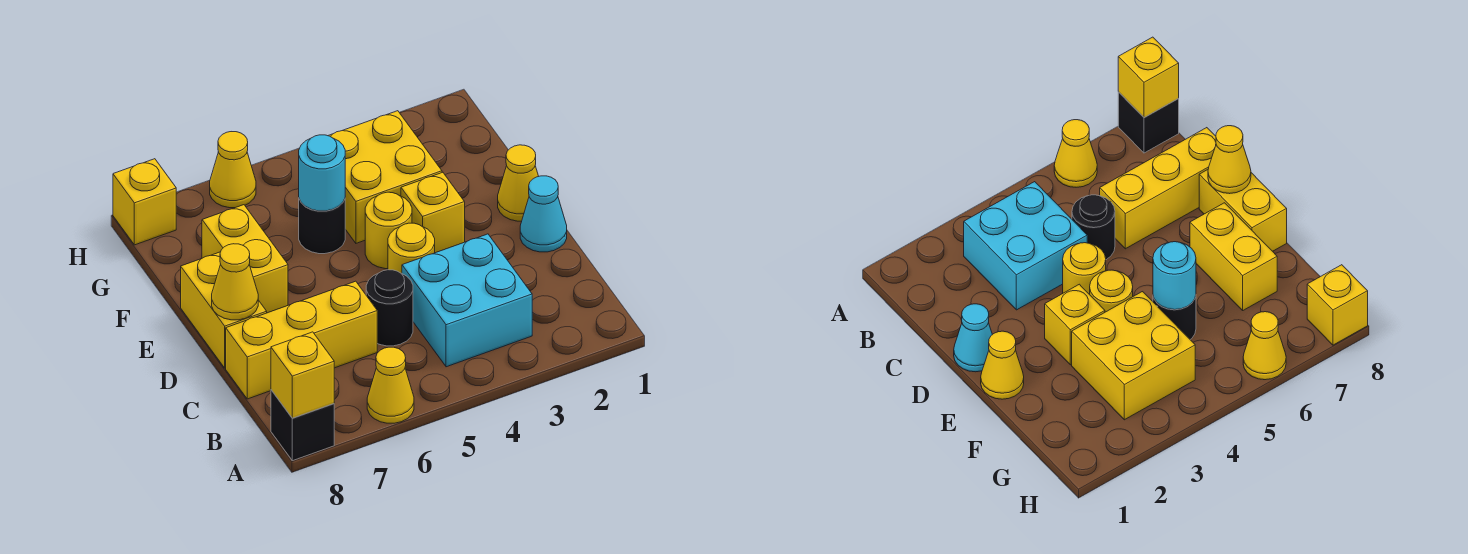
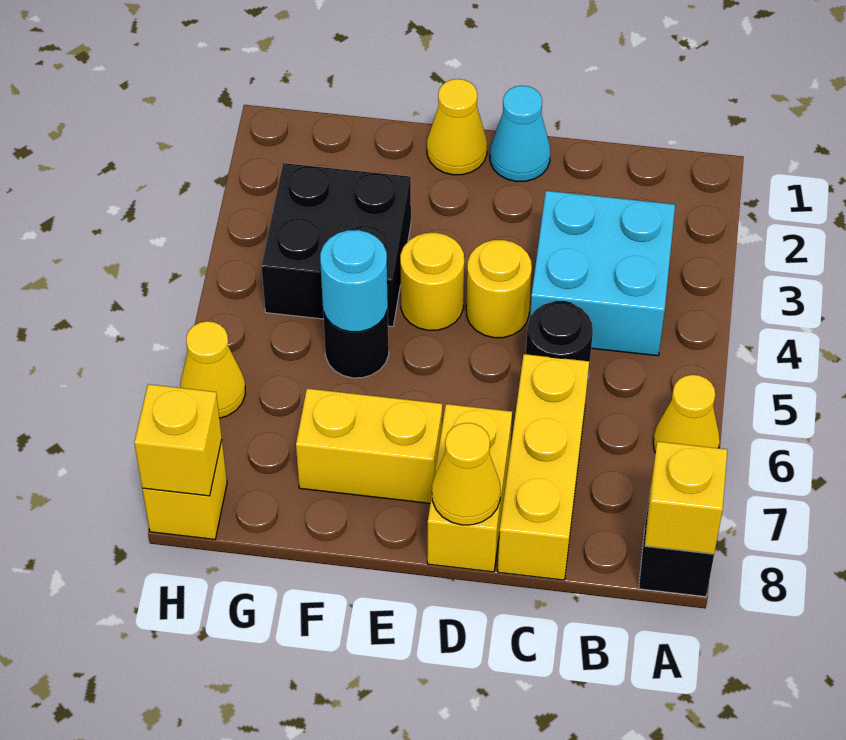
yellow brick D8:E8 level 1 -> yellow brick D7:D8 level 1
yellow brick E3 level 1 -> yellow brick H8 level 2
yellow brick F3:G4 level 1 -> black brick F3:G4 level 1

